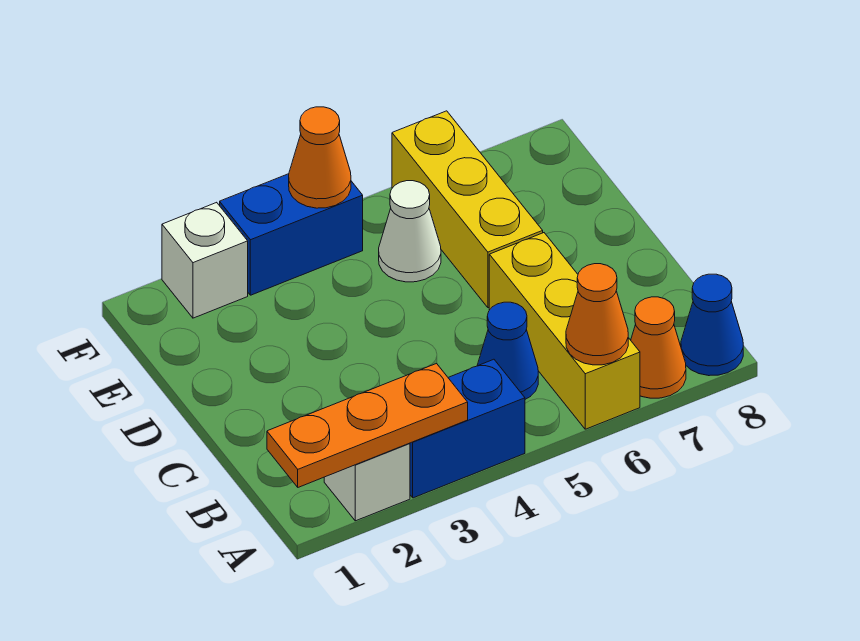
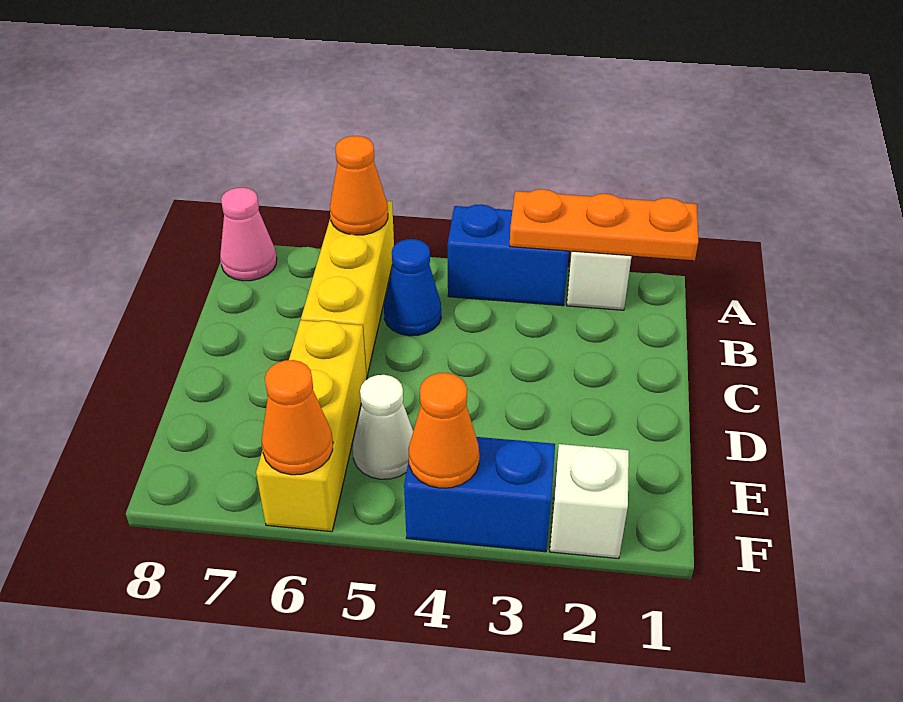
orange cone A7 level 1 -> orange cone F6 level 2
blue cone A8 level 1 -> pink cone A8 level 1

